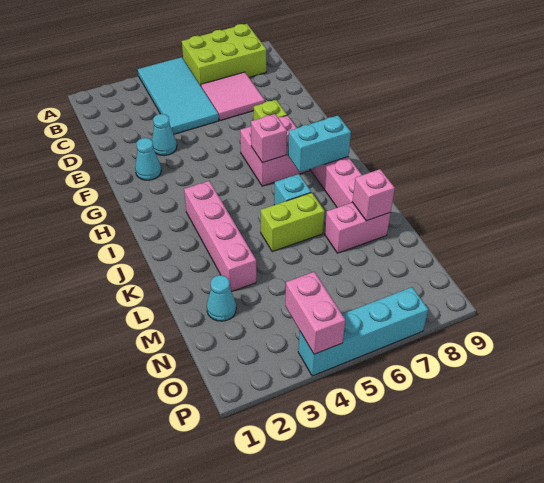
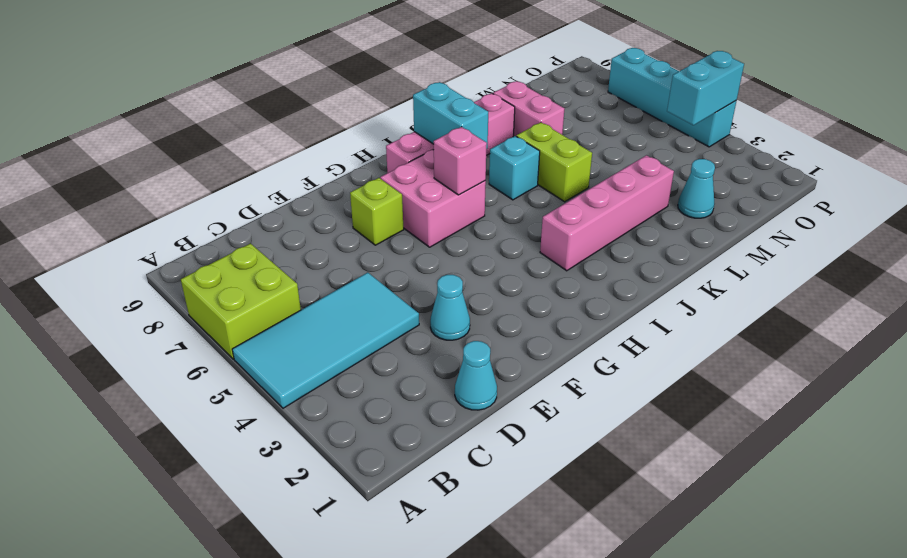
lime brick A6:B8 level 1 -> lime brick A6:B7 level 1
pink tile C6:D7 level 1 -> none
cyan cone F2 level 1 -> cyan cone D1 level 1
pink brick L8 level 2 -> none
pink brick O4:P4 level 2 -> cyan brick O4:P4 level 2

